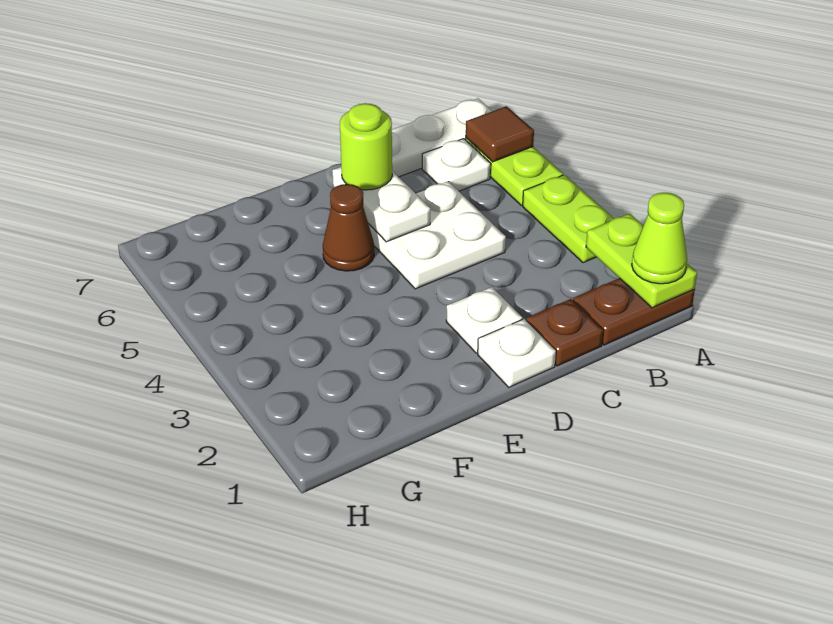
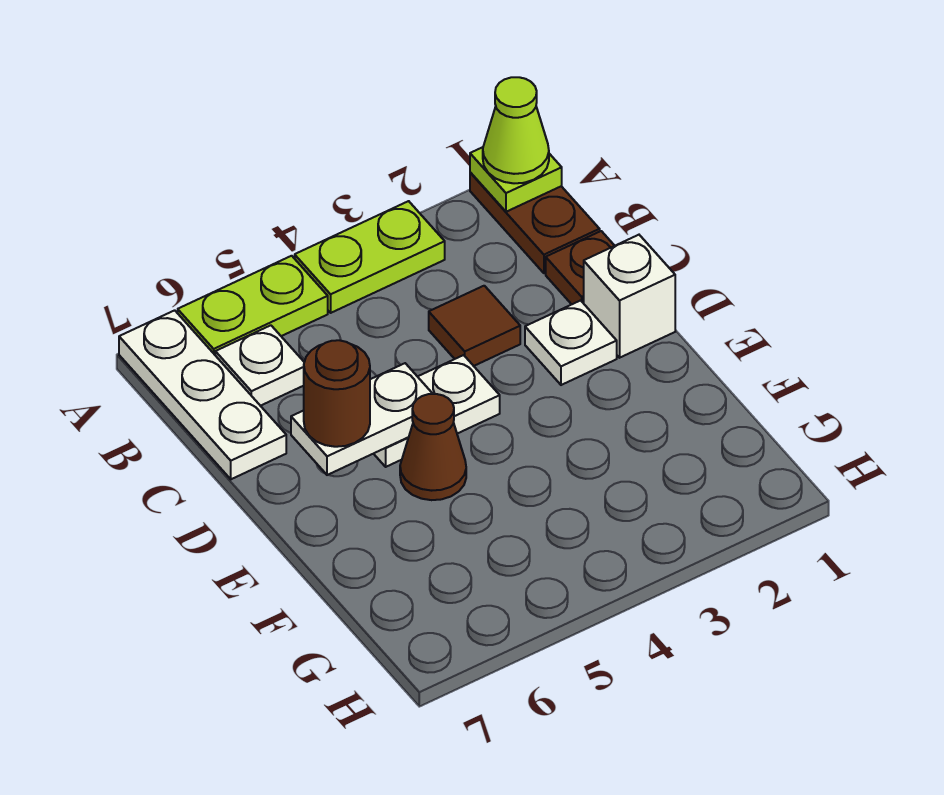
lime plate A1:A2 level 2 -> lime plate A1 level 2
brown tile A6 level 2 -> brown tile C3 level 1
white plate C4:D5 level 1 -> white plate D4:D5 level 1
white plate D1 level 1 -> white brick D1 level 1
lime round brick D6 level 3 -> brown round brick D6 level 3

